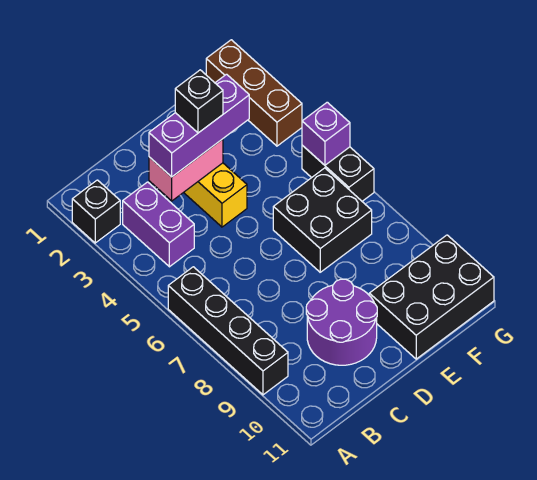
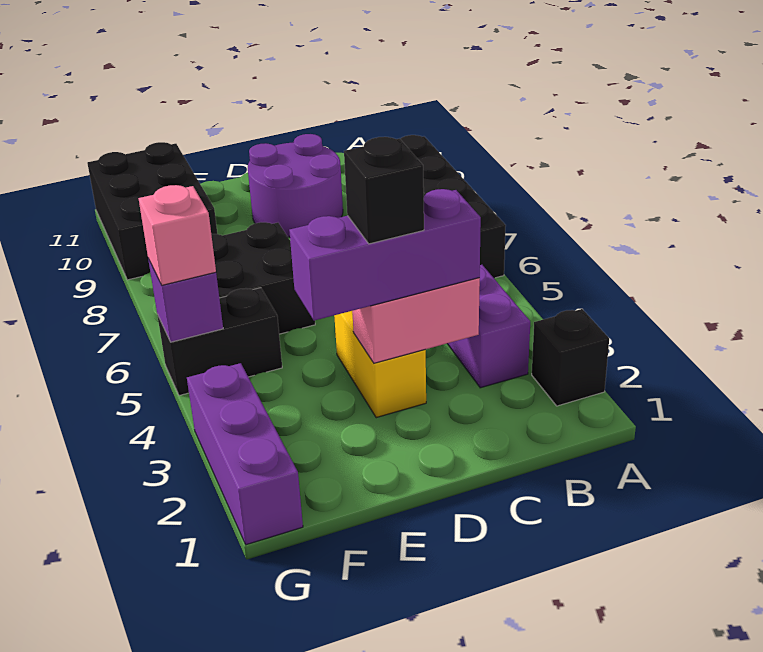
black brick E10:G11 level 1 -> black brick F9:G11 level 1
brown brick G1:G3 level 1 -> purple brick G1:G3 level 1
black brick G5:G6 level 1 -> black brick F5:G5 level 1
none -> pink brick G5 level 3

